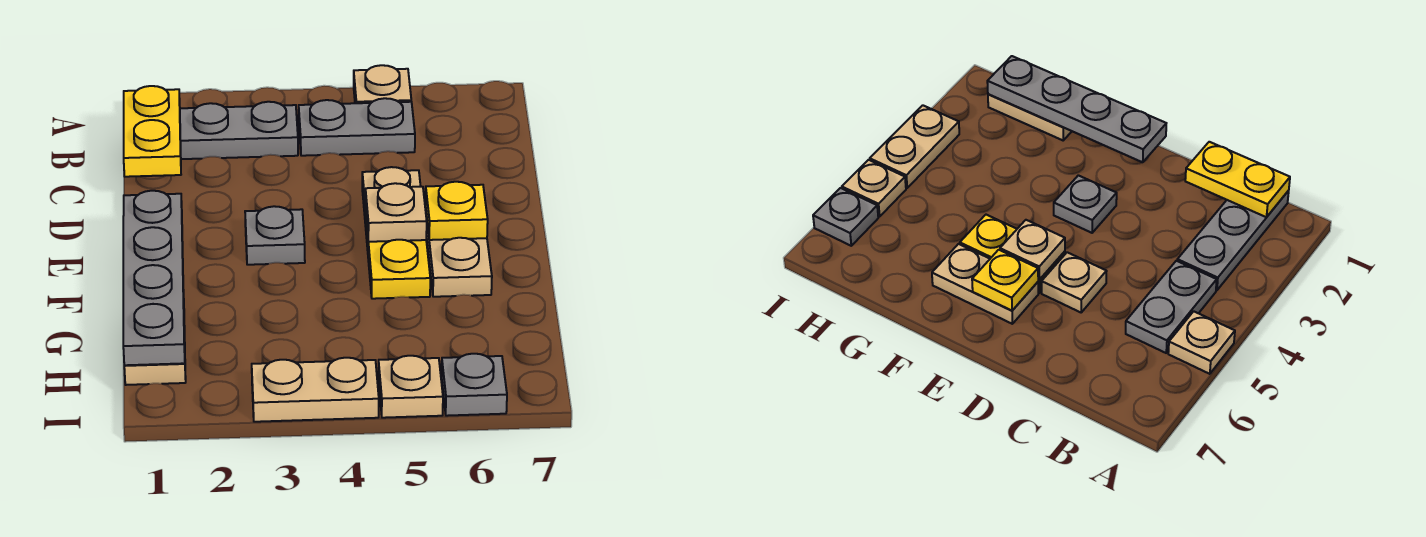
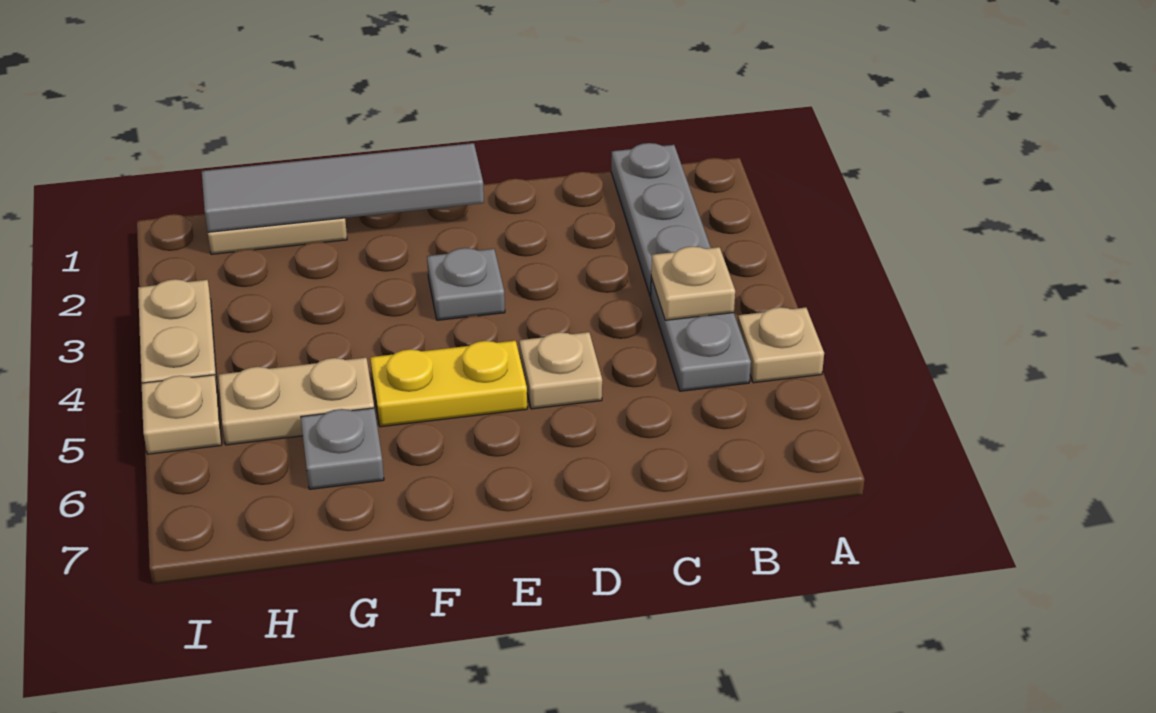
yellow plate B1:C1 level 2 -> none
grey plate E1:H1 level 2 -> grey tile E1:H1 level 2
tan plate E5 level 2 -> tan plate B4 level 2
tan plate E6:F6 level 1 -> tan plate G5:H5 level 1
yellow plate E6 level 2 -> none
grey plate I6 level 1 -> grey plate G6 level 1

